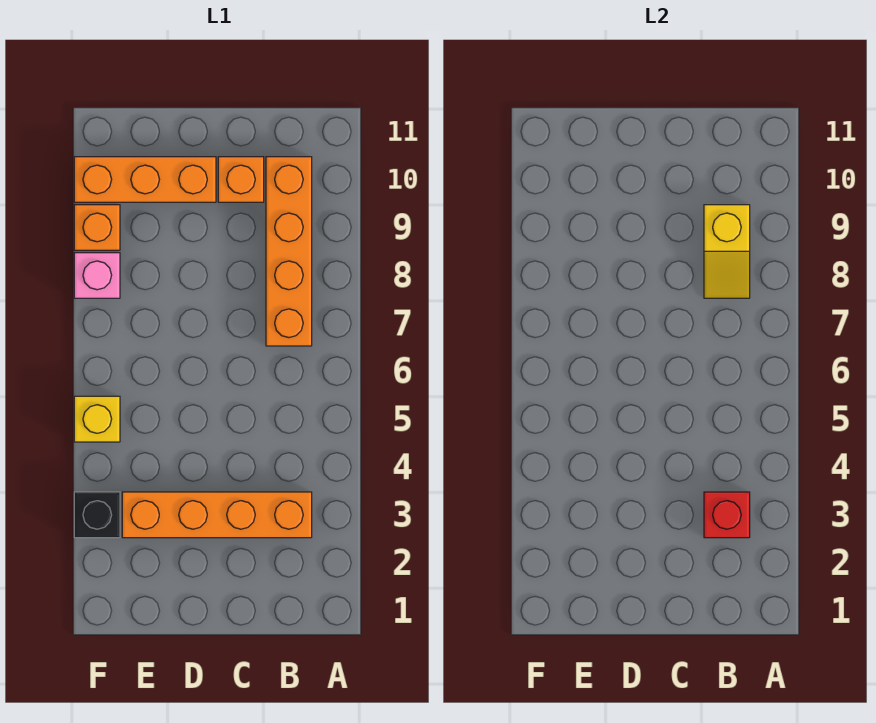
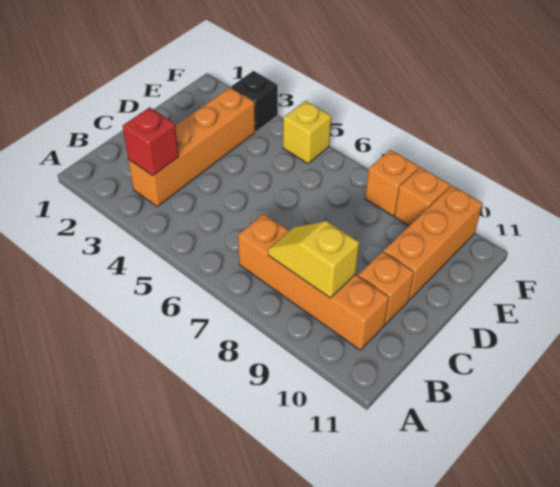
pink brick F8 level 1 -> orange brick F8 level 1

